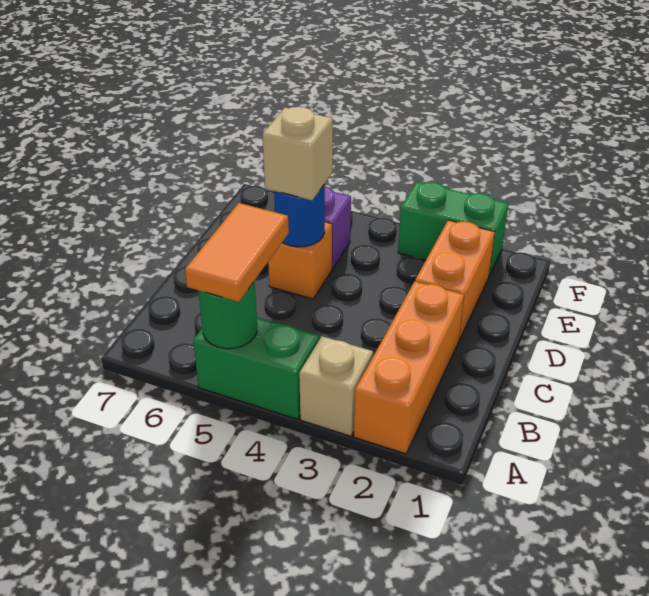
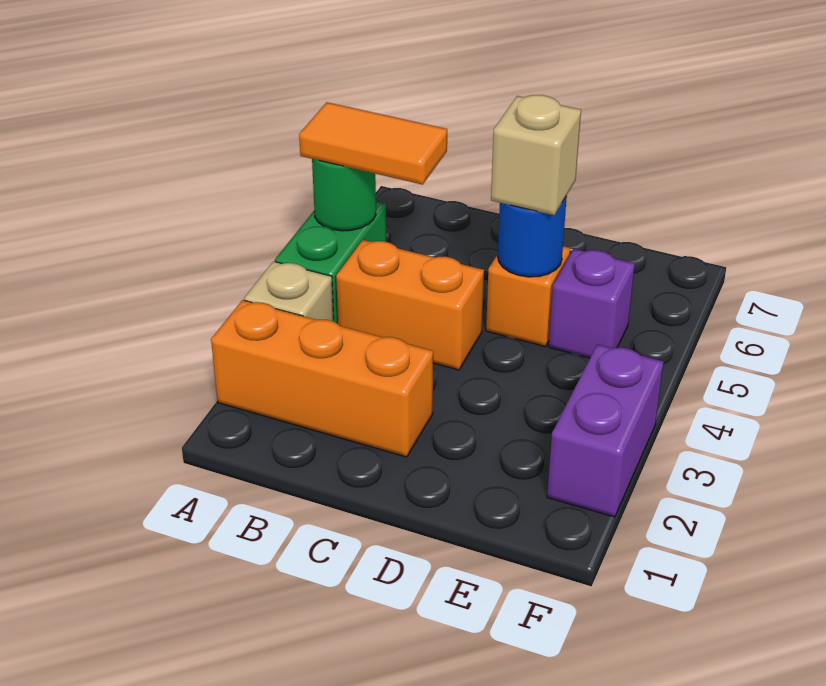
orange brick D2:E2 level 1 -> orange brick B4:C4 level 1
green brick F2:F3 level 1 -> purple brick F2:F3 level 1

